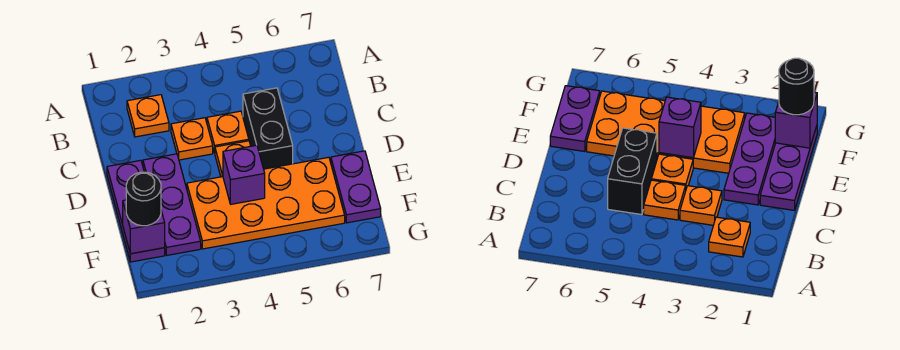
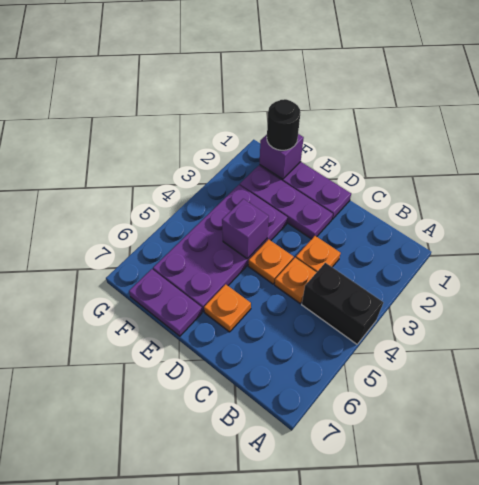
orange plate B2 level 1 -> orange plate D6 level 1
black brick C5:D5 level 1 -> black brick A4:B4 level 1
orange plate E3:F6 level 1 -> purple plate E3:F6 level 1

